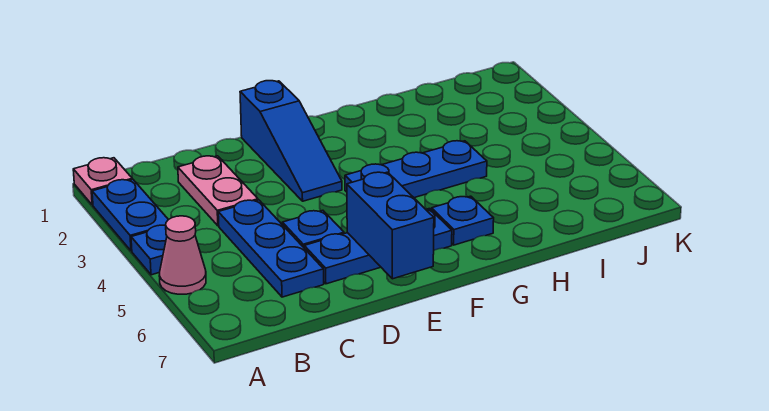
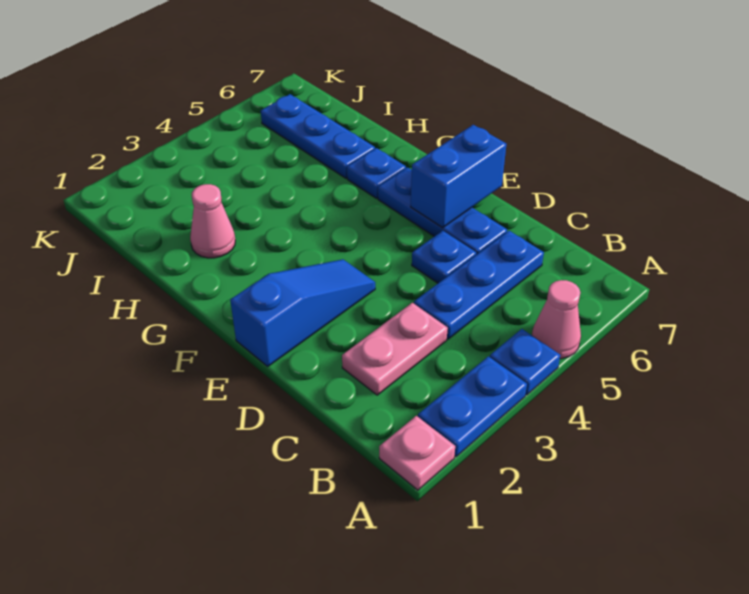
blue plate F4:H4 level 1 -> blue plate H6:J6 level 1
none -> pink cone H2 level 1

